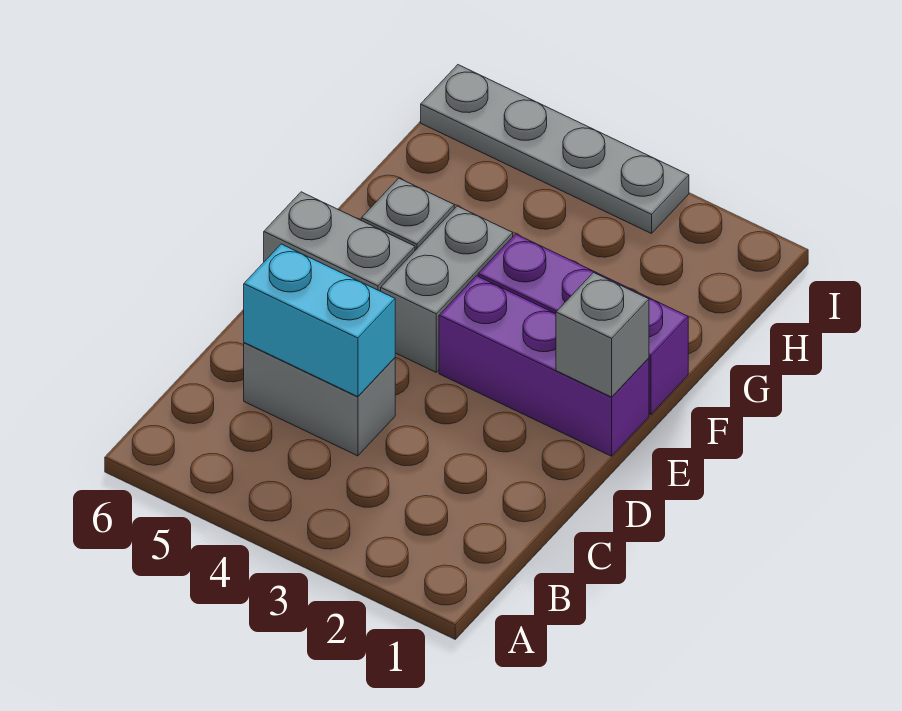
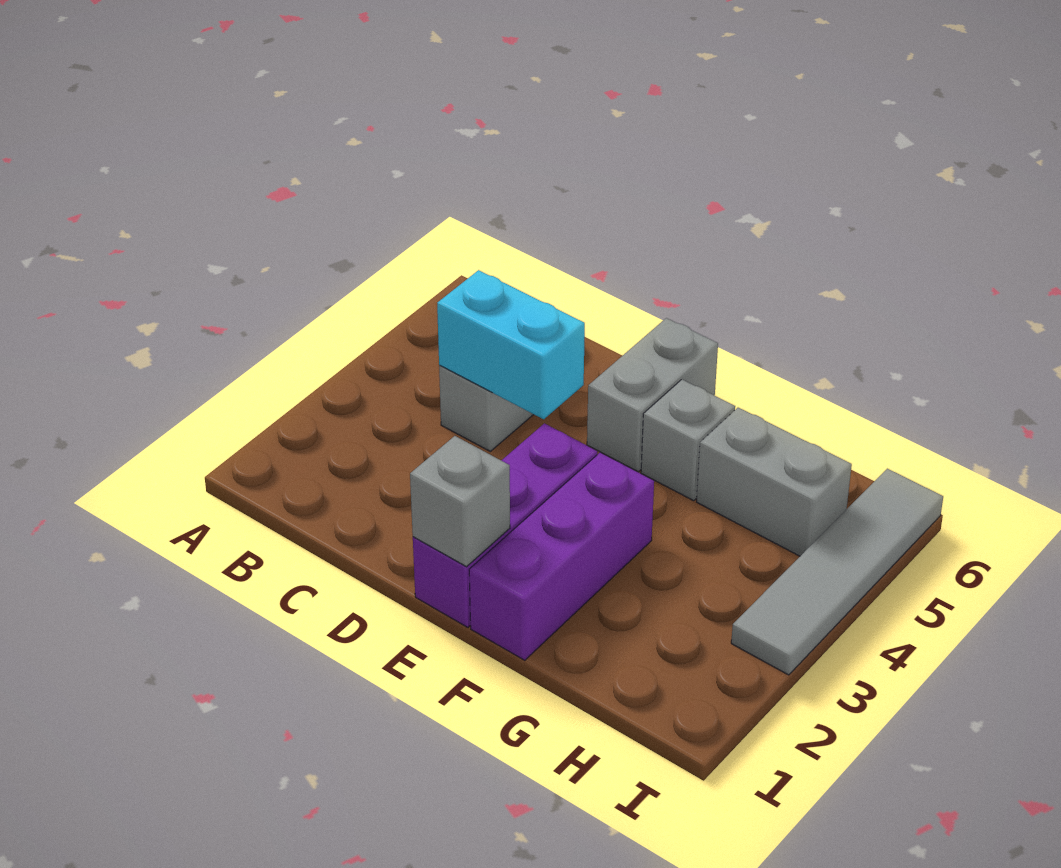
cyan brick C4:C5 level 2 -> cyan brick C4:D4 level 2
grey brick E4:F4 level 1 -> grey brick G5:H5 level 1
grey plate I3:I6 level 1 -> grey tile I3:I6 level 1

